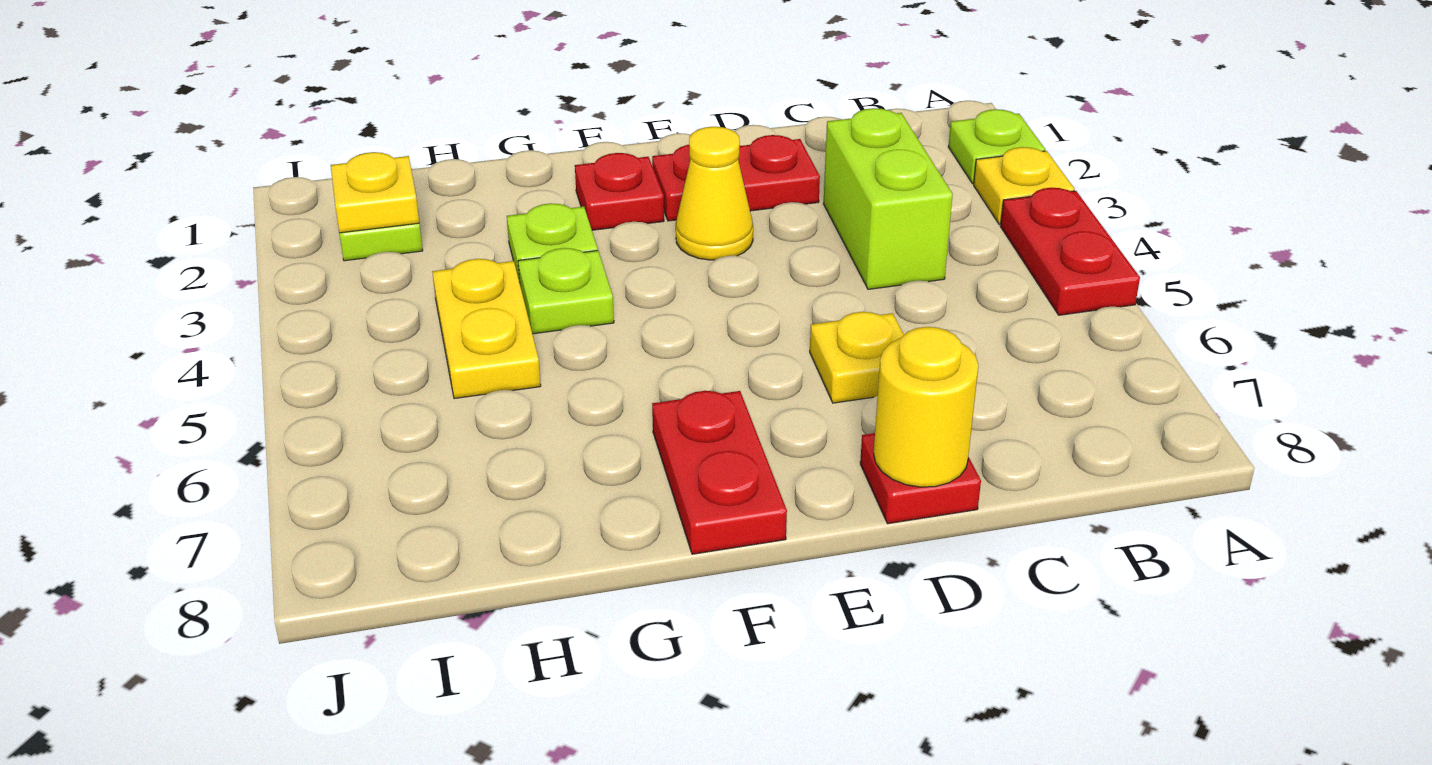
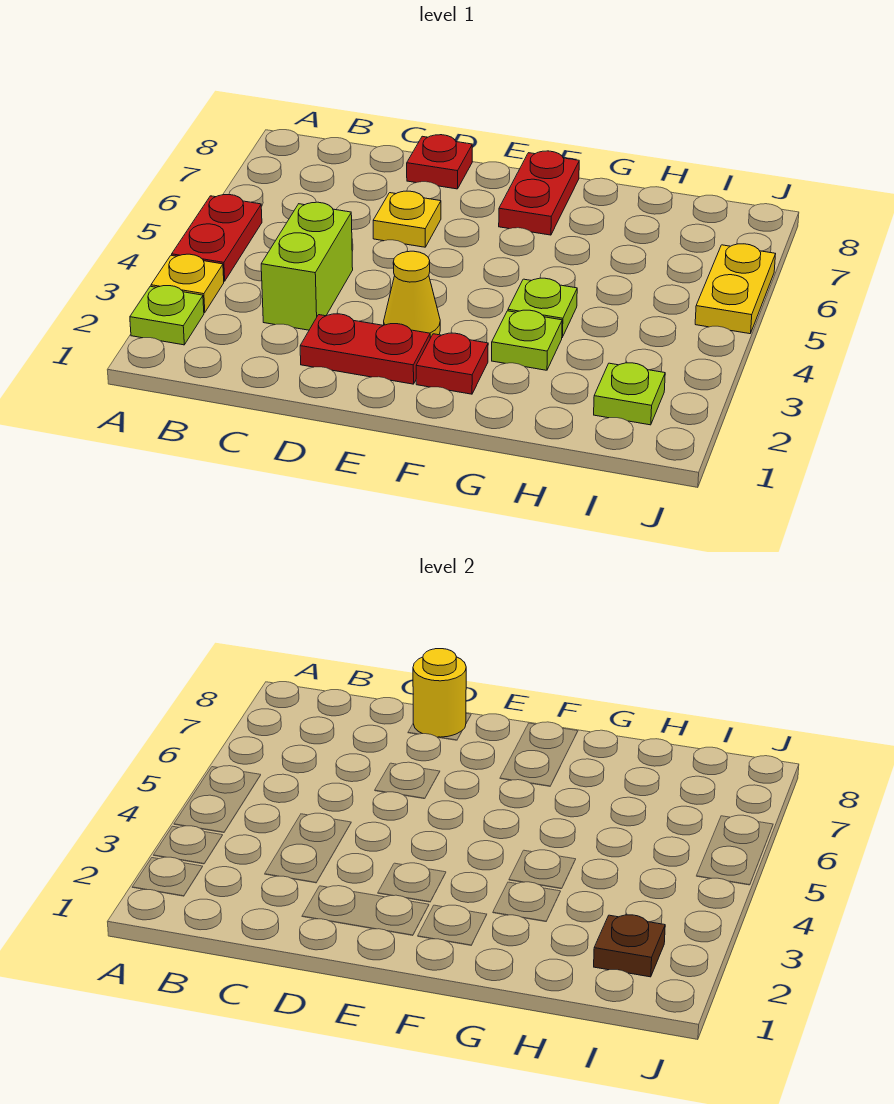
yellow plate H4:H5 level 1 -> yellow plate J5:J6 level 1
yellow plate I2 level 2 -> brown plate I2 level 2

